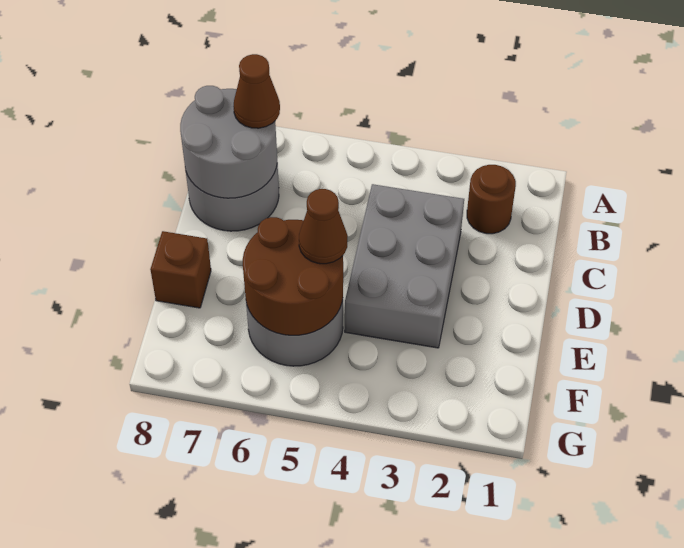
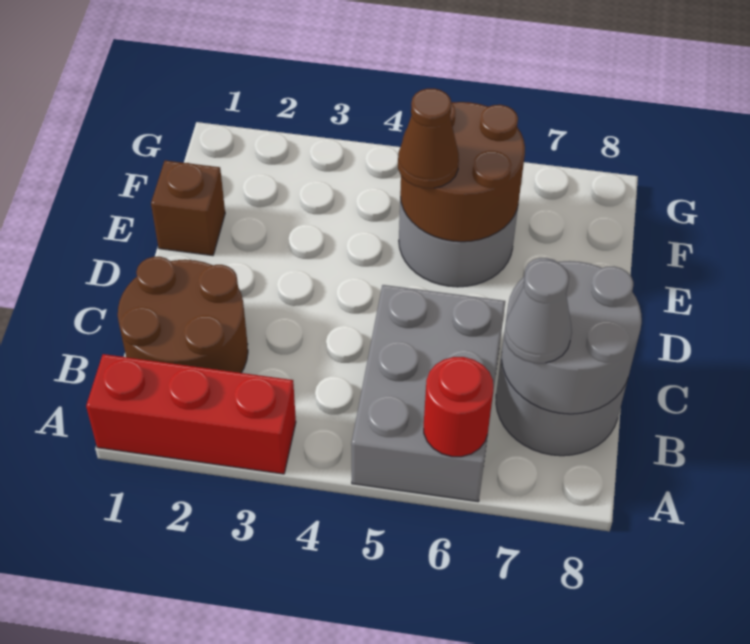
none -> red brick A1:A3 level 1
none -> red round brick A6 level 2
brown round brick B2 level 1 -> brown round brick B1:C2 level 1
brown cone B7 level 3 -> grey cone B7 level 3
grey brick C3:E4 level 1 -> grey brick A5:C6 level 1
brown brick E8 level 1 -> brown brick E1 level 1

